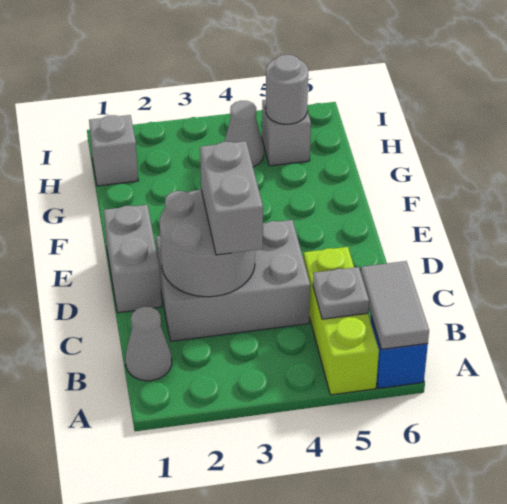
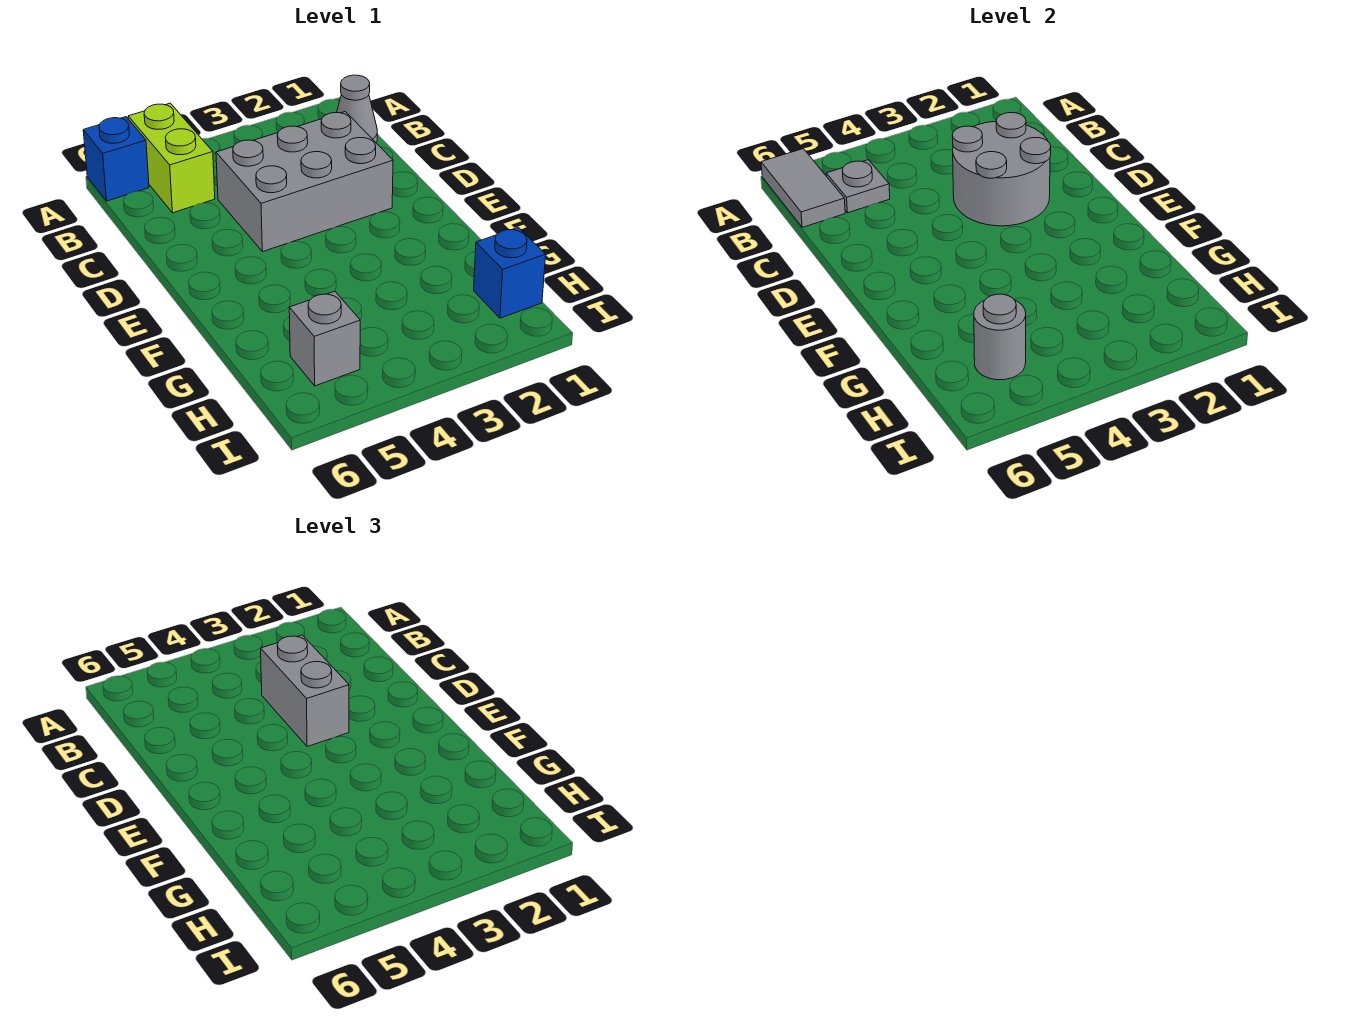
lime brick A5:C5 level 1 -> lime brick A5:B5 level 1
grey brick D1:E1 level 1 -> none
grey brick H1 level 1 -> blue brick H1 level 1
grey cone H4 level 1 -> none

